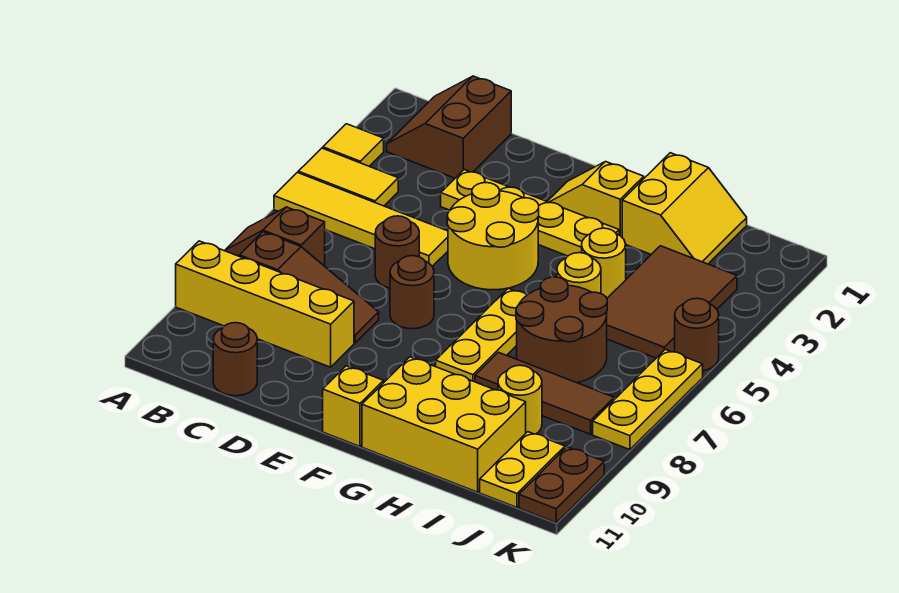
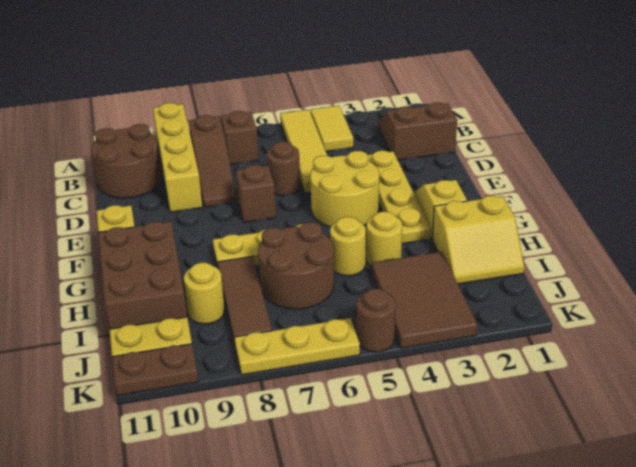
yellow tile A3 level 1 -> none
brown round brick C11 level 1 -> brown round brick B10:C11 level 1
brown round brick E7 level 1 -> brown brick E7 level 1
yellow brick G10:I11 level 1 -> brown brick G10:I11 level 1
brown tile I3:J5 level 1 -> brown tile I3:K4 level 1

